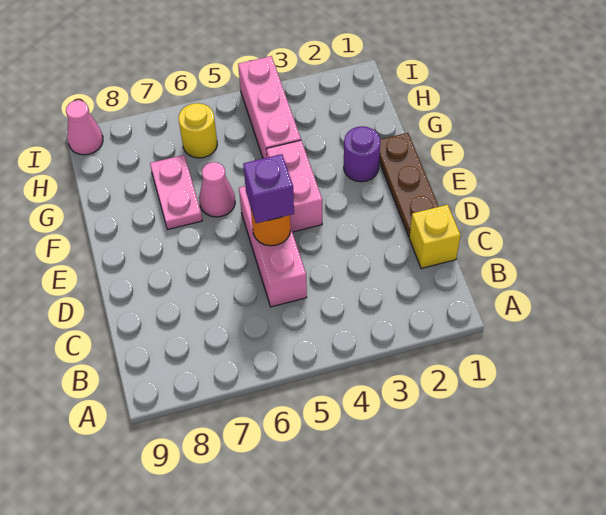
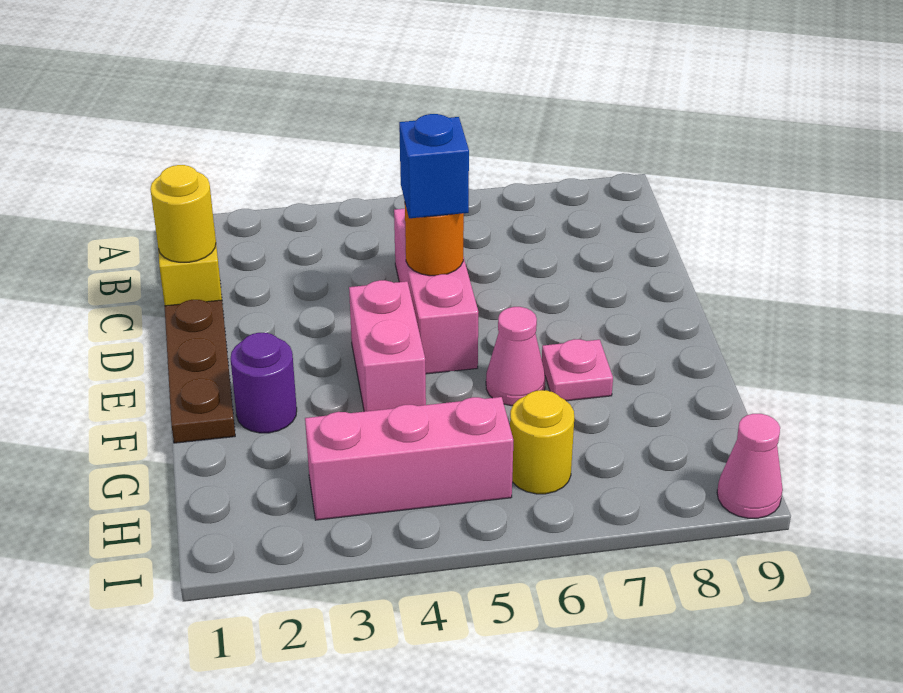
none -> yellow round brick C1 level 2
purple brick D5 level 3 -> blue brick D5 level 3
pink plate F7:G7 level 1 -> pink plate F7 level 1
pink brick G4:I4 level 1 -> pink brick H3:H5 level 1

